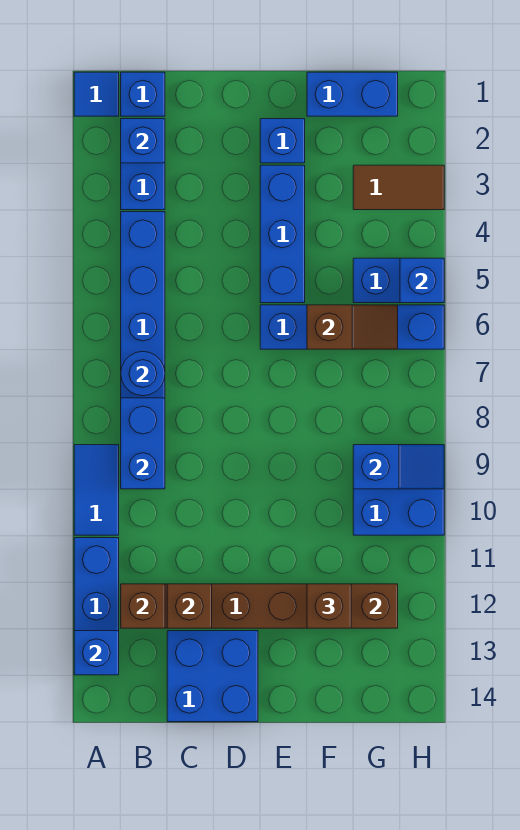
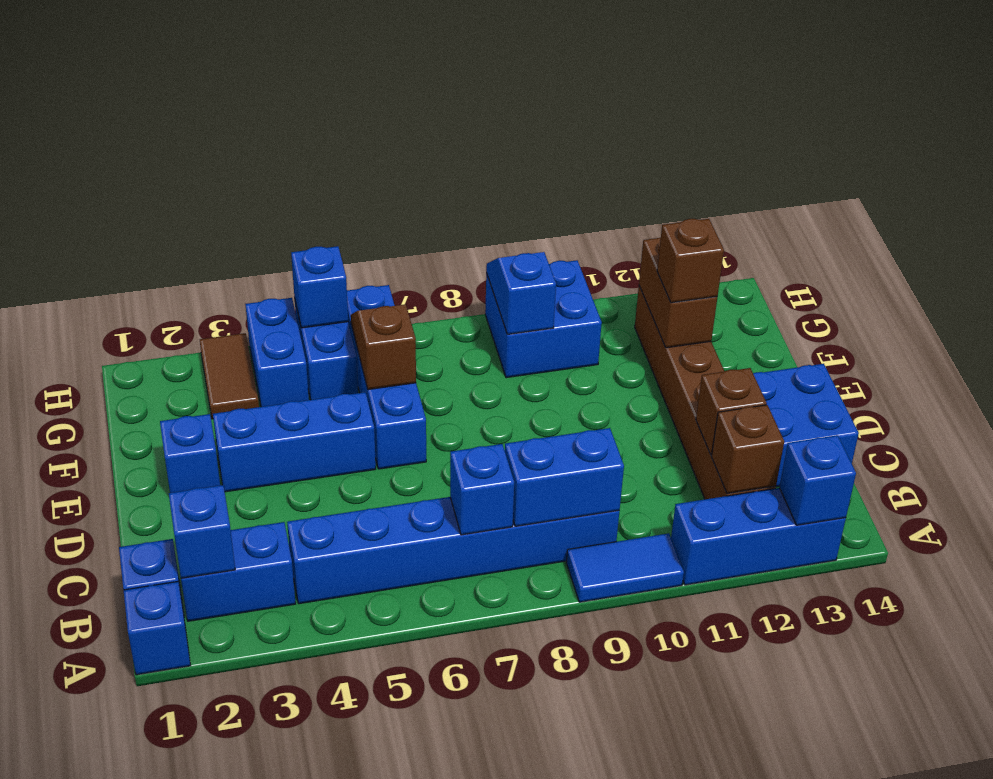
blue tile A1 level 1 -> blue brick A1 level 1
blue round brick B7 level 2 -> blue brick B7 level 2
blue brick F1:G1 level 1 -> blue brick G4:H4 level 1

